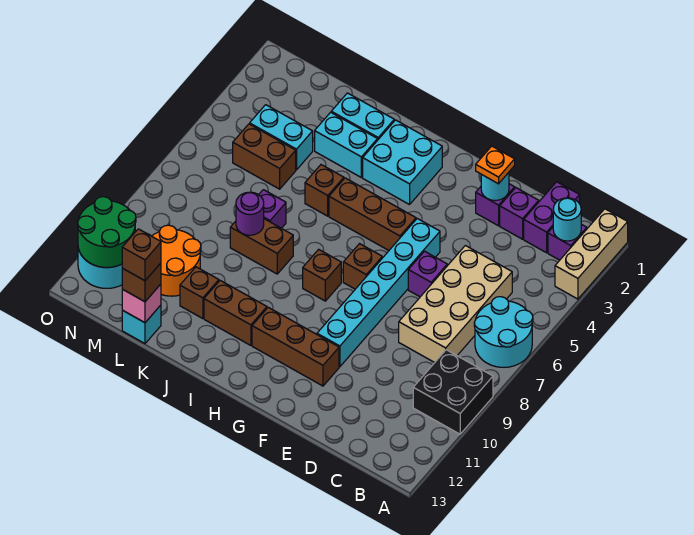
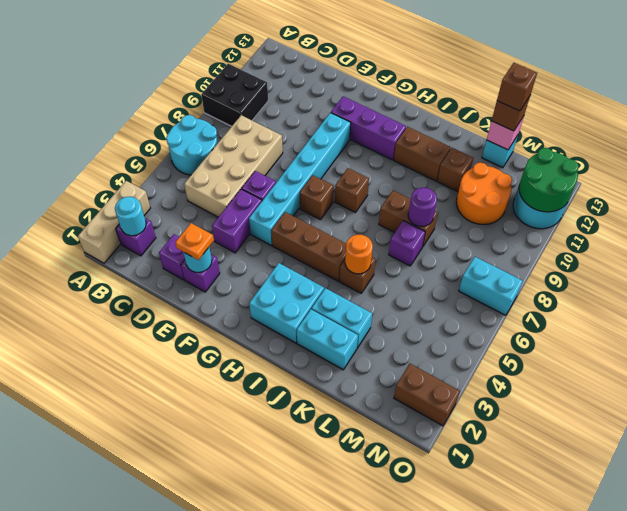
purple brick C1:C2 level 1 -> purple brick E4:E5 level 1
brown brick F11:H11 level 1 -> purple brick F11:H11 level 1
none -> orange round brick J5 level 2
cyan brick L4:M4 level 1 -> cyan brick N7:O7 level 1
brown brick L5:M5 level 1 -> brown brick N2:O2 level 1

